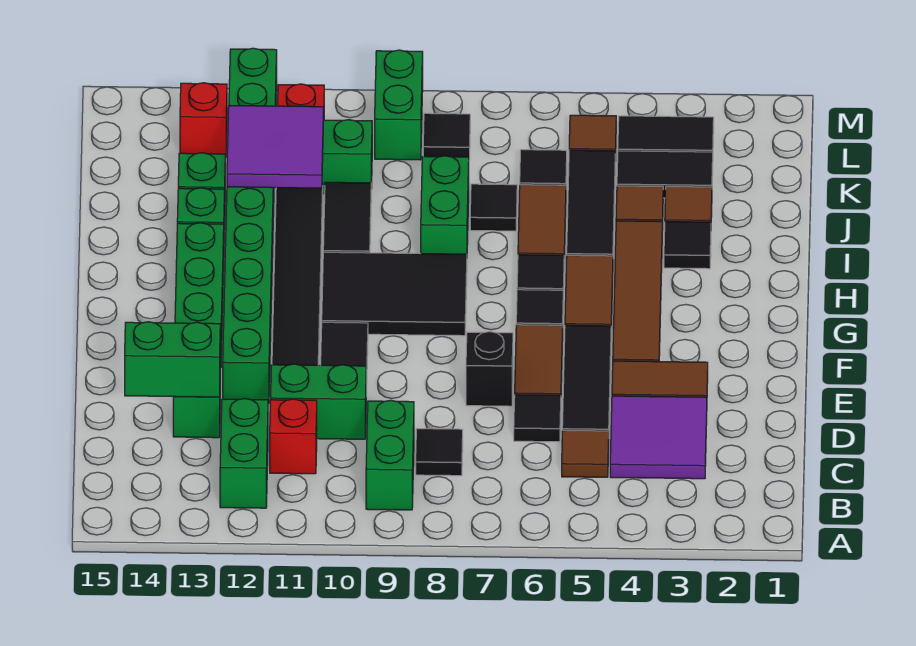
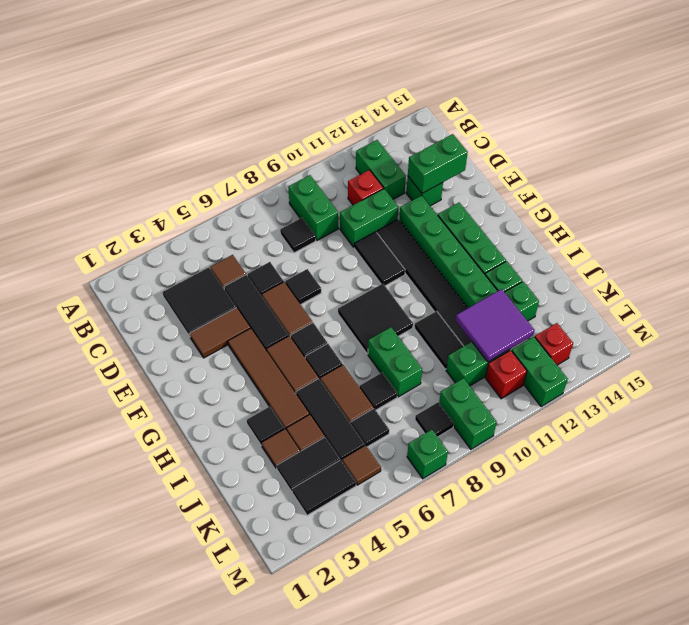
purple tile C3:D4 level 1 -> black tile C3:D4 level 1
black brick E7 level 1 -> black tile E7 level 1
black tile G8:H10 level 1 -> black tile G8:H9 level 1
none -> green brick M7 level 1

